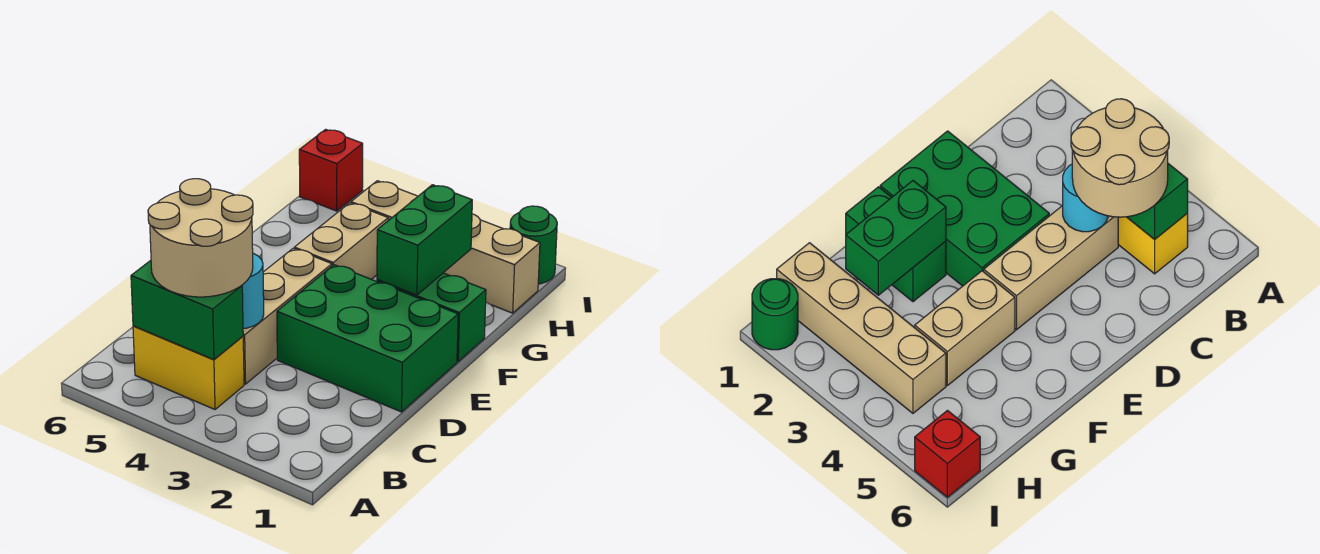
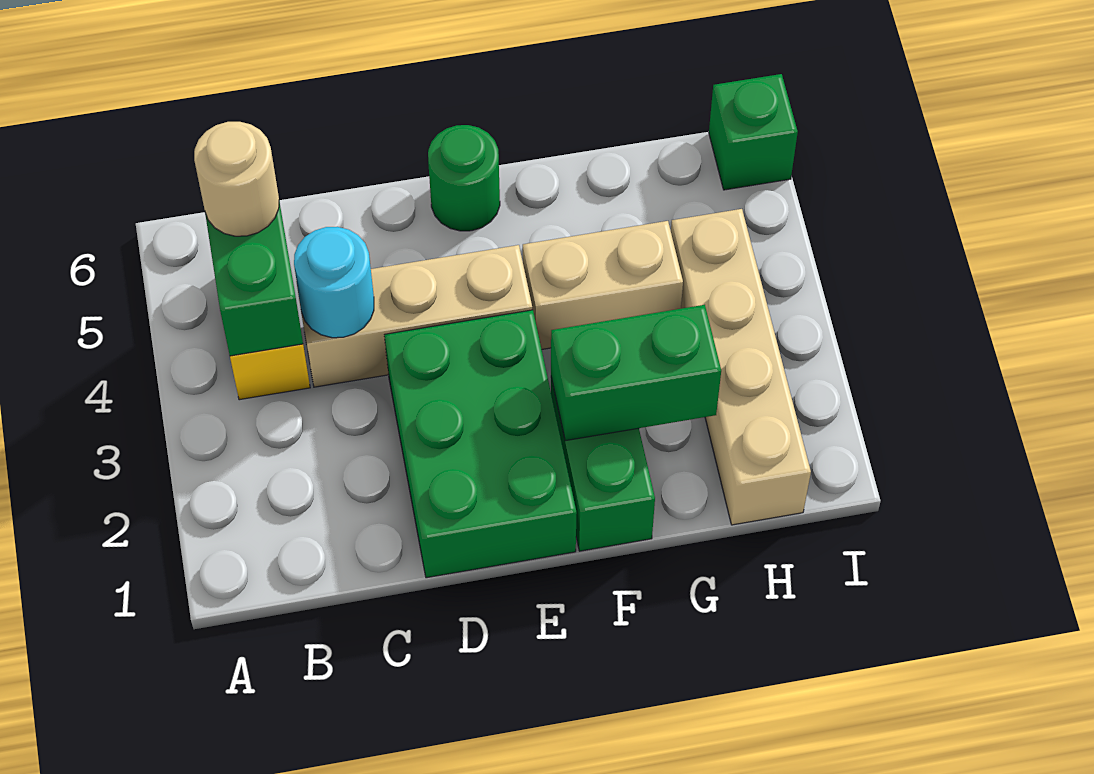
tan round brick B4:C5 level 3 -> tan round brick B5 level 3
green round brick I1 level 1 -> green round brick E6 level 1
red brick I6 level 1 -> green brick I6 level 1

